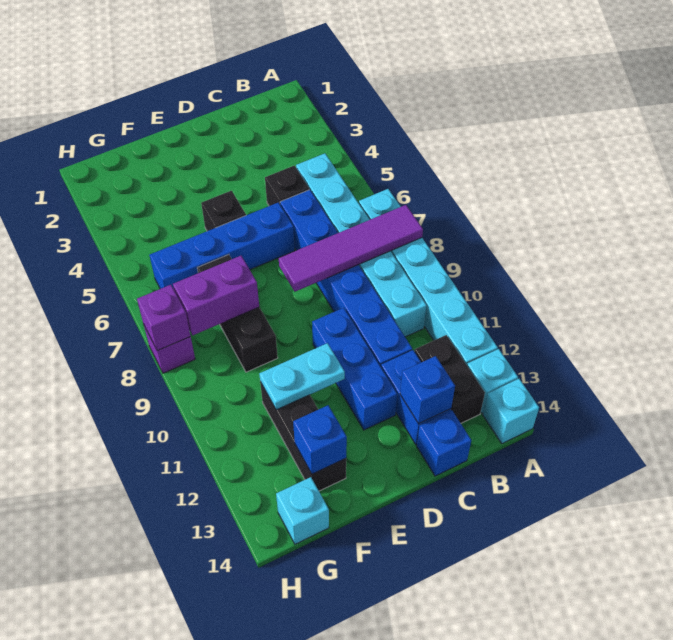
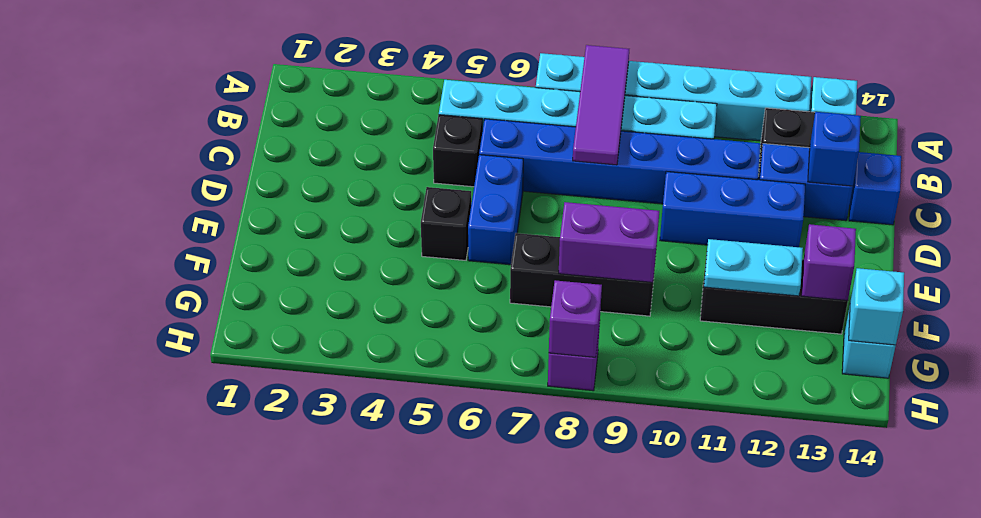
purple tile A8:D8 level 2 -> purple tile A8:C8 level 2
cyan brick A14 level 1 -> cyan brick G14 level 2
blue brick D6:G6 level 1 -> blue brick D6:E6 level 1
cyan plate E11:F11 level 2 -> cyan plate F11:F12 level 2
purple brick F8:G8 level 2 -> purple brick F8:F9 level 2
blue brick F13 level 2 -> purple brick F13 level 2

